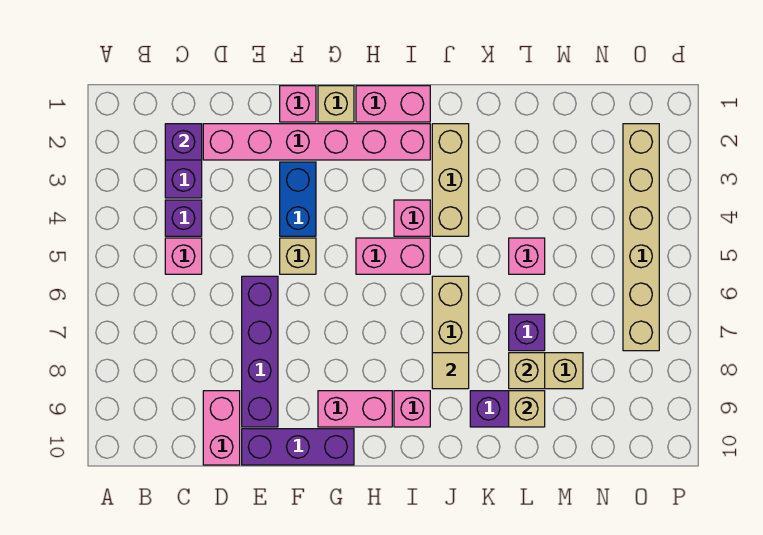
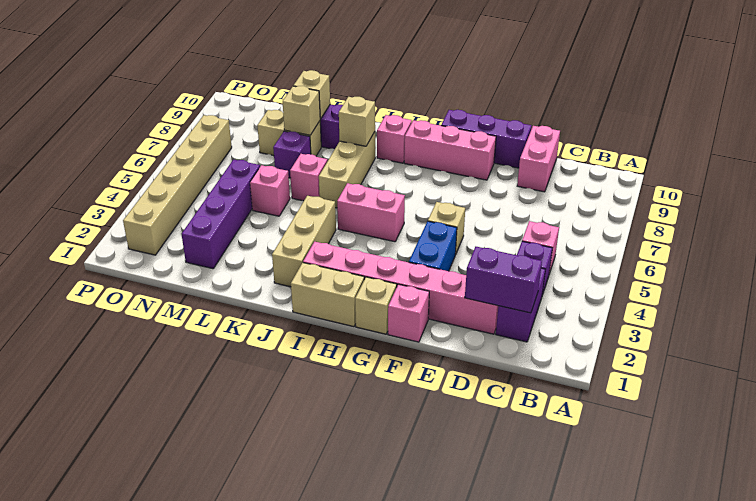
purple brick C2 level 2 -> purple brick C2:D2 level 2
purple brick E6:E9 level 1 -> purple brick M2:M5 level 1
pink brick G9:H9 level 1 -> pink brick F9:H9 level 1
pink brick H1:I1 level 1 -> tan brick H1:I1 level 1
pink brick I4 level 1 -> pink brick K6 level 1
tan tile J8 level 2 -> tan brick J8 level 2

